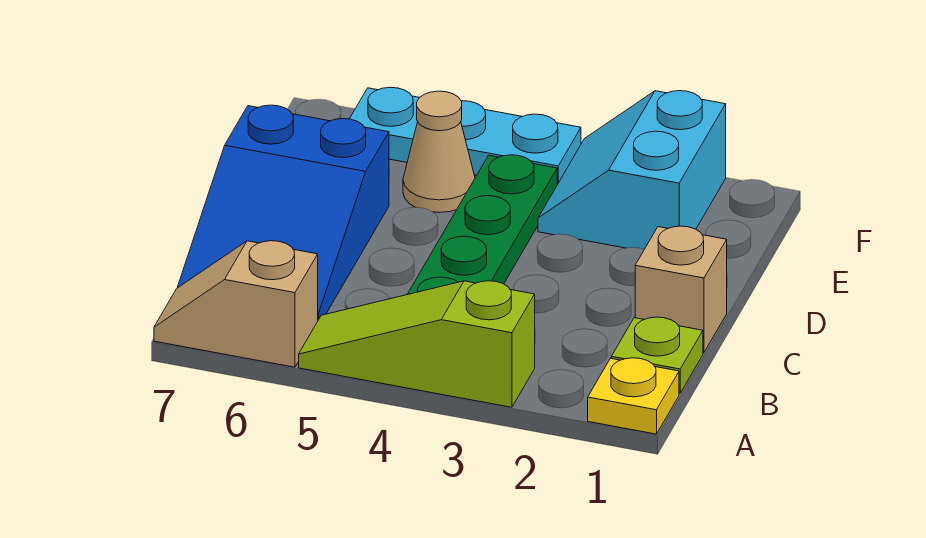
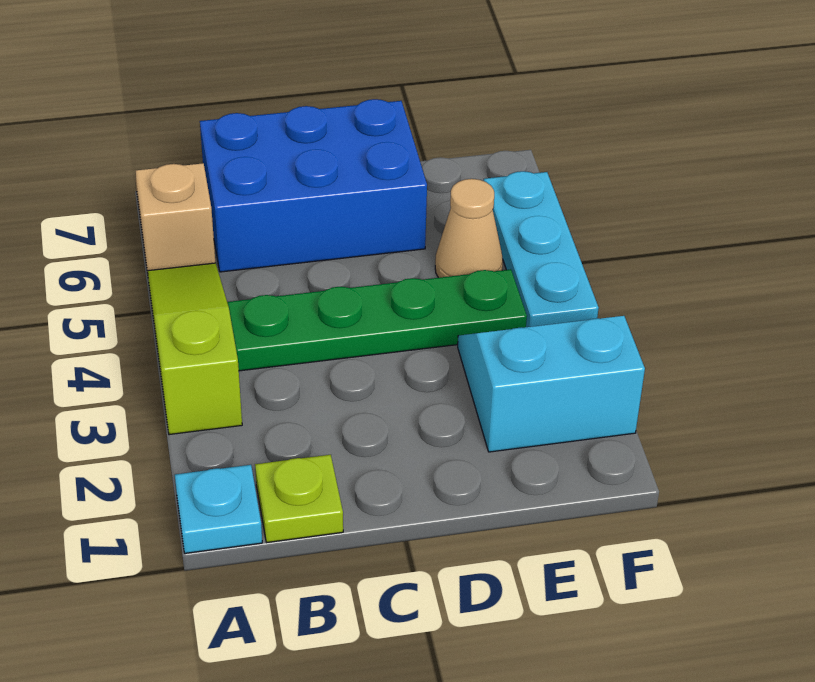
yellow plate A1 level 1 -> cyan plate A1 level 1
blue slope B6:D7 level 1 top D -> blue brick B6:D7 level 1
tan brick C1 level 1 -> none

